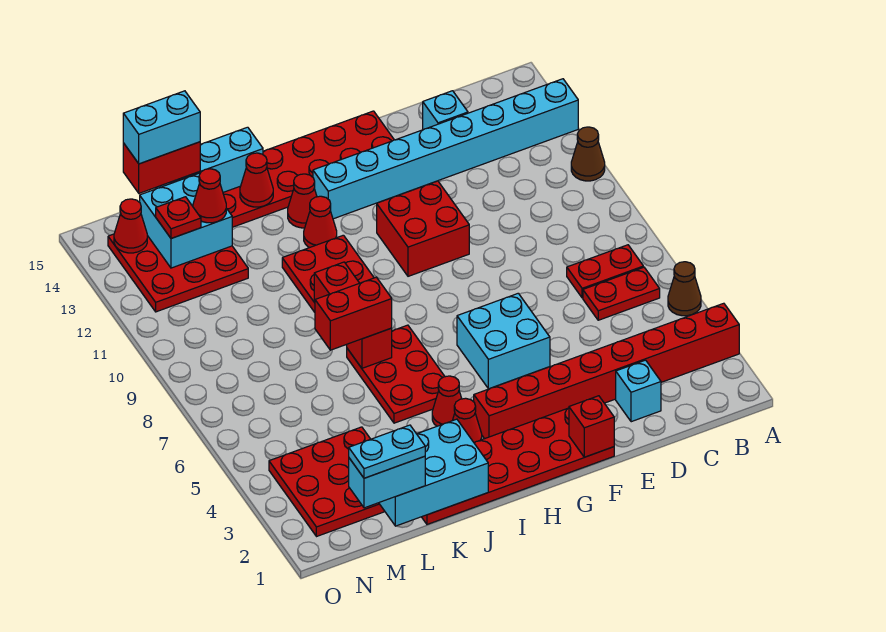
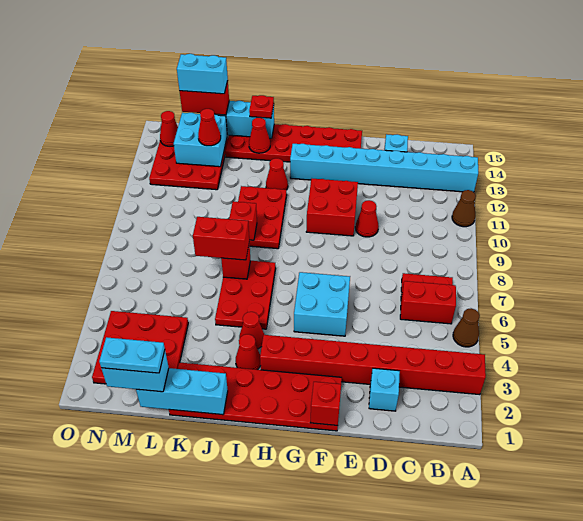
red plate B6:C6 level 1 -> red brick B6:C6 level 1
red cone I13 level 1 -> red cone E10 level 1
cyan brick J1:L2 level 2 -> cyan brick J1:L1 level 2
red plate M13 level 3 -> red plate J15 level 3

